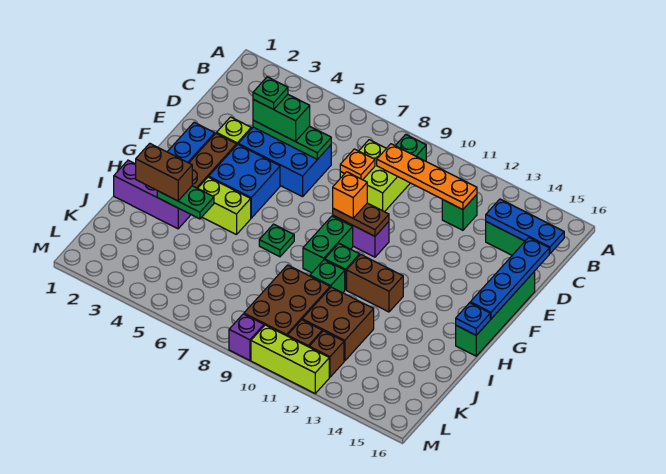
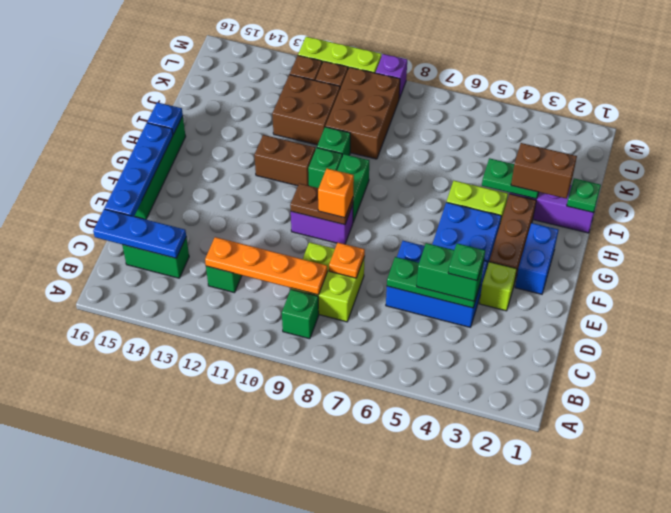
green plate H7 level 1 -> green plate I1 level 2

